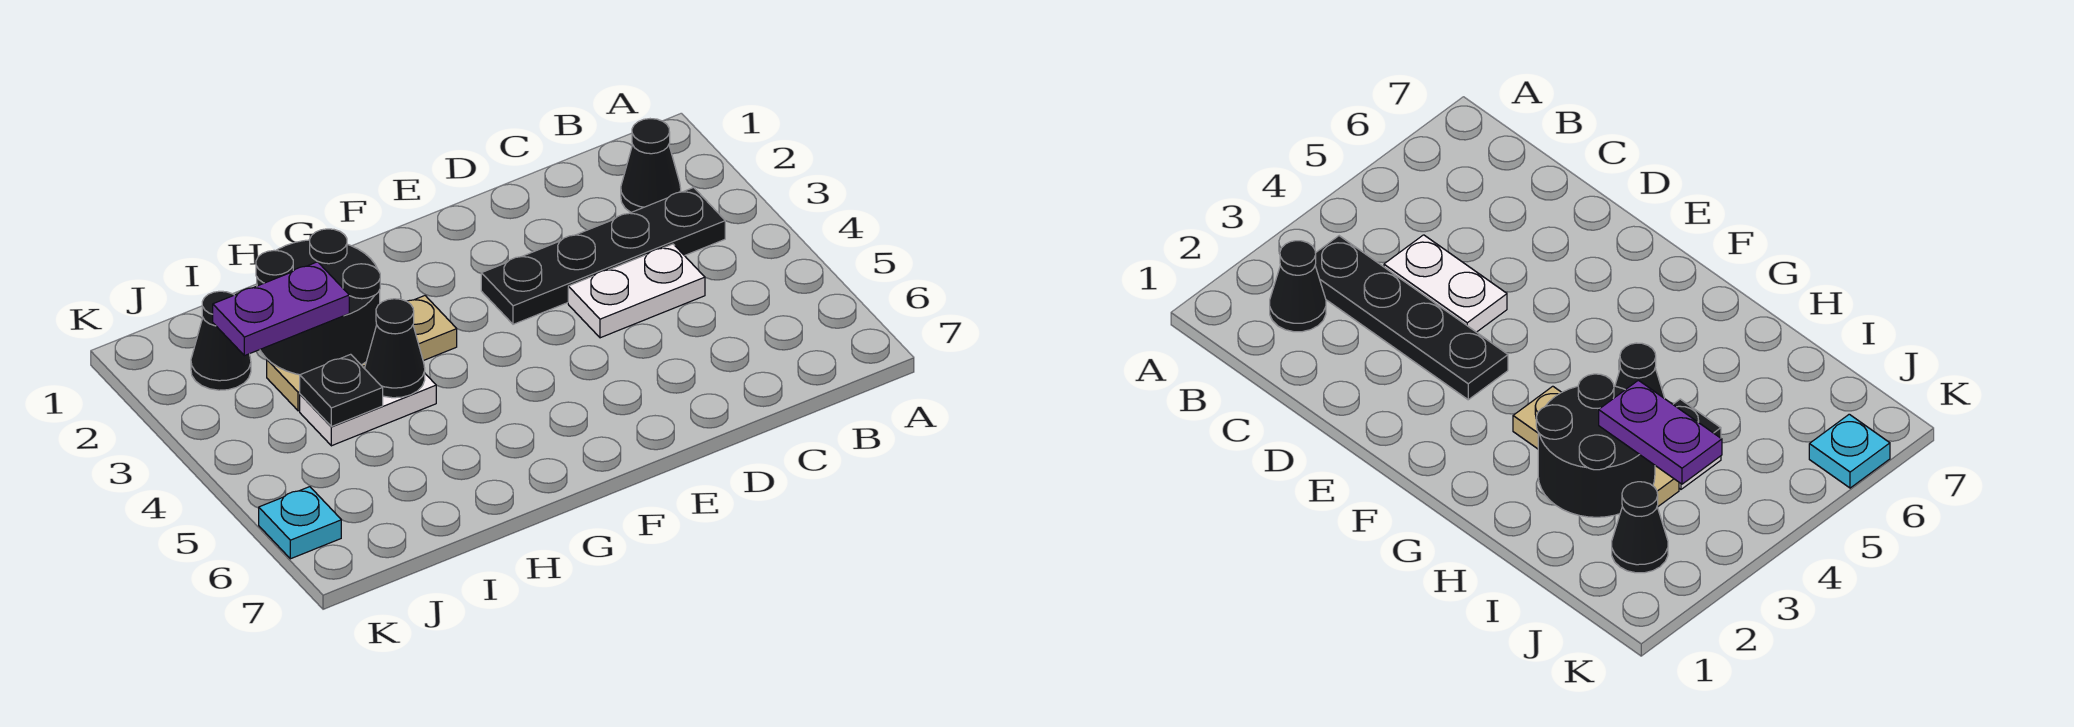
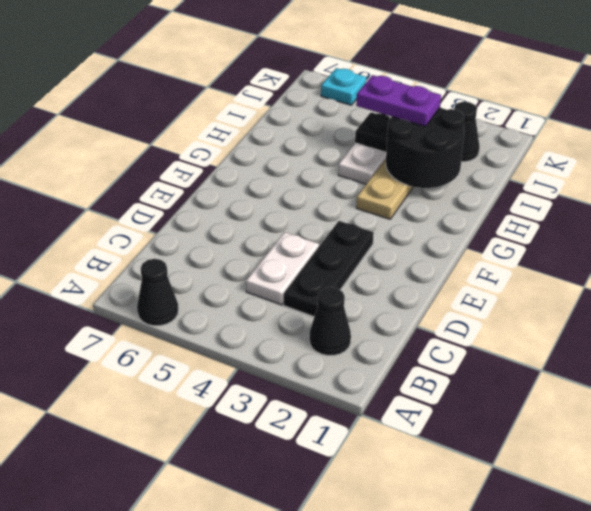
black plate B3:E3 level 1 -> black plate C3:E3 level 1
black cone H4 level 2 -> black cone A6 level 1
purple plate I3:J3 level 3 -> purple plate I3:I4 level 3

